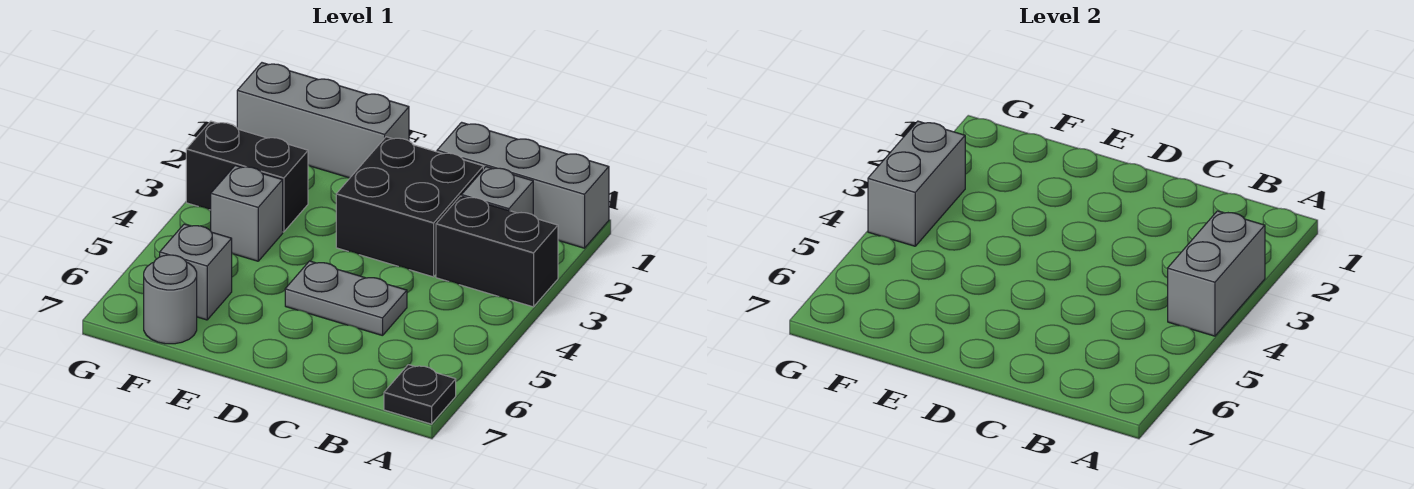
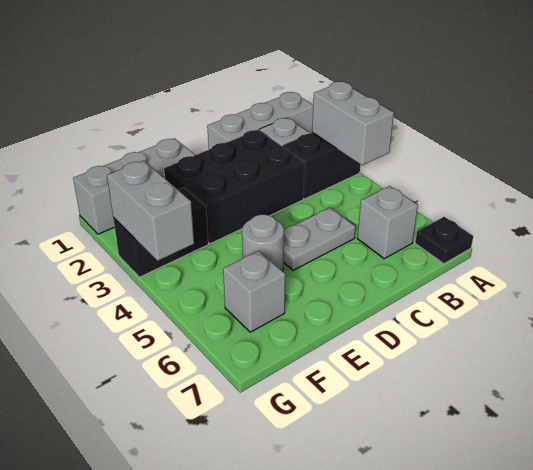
black brick C2:D3 level 1 -> black brick C2:E3 level 1
grey brick F4 level 1 -> grey brick B6 level 1
grey round brick F7 level 1 -> grey round brick E5 level 1

